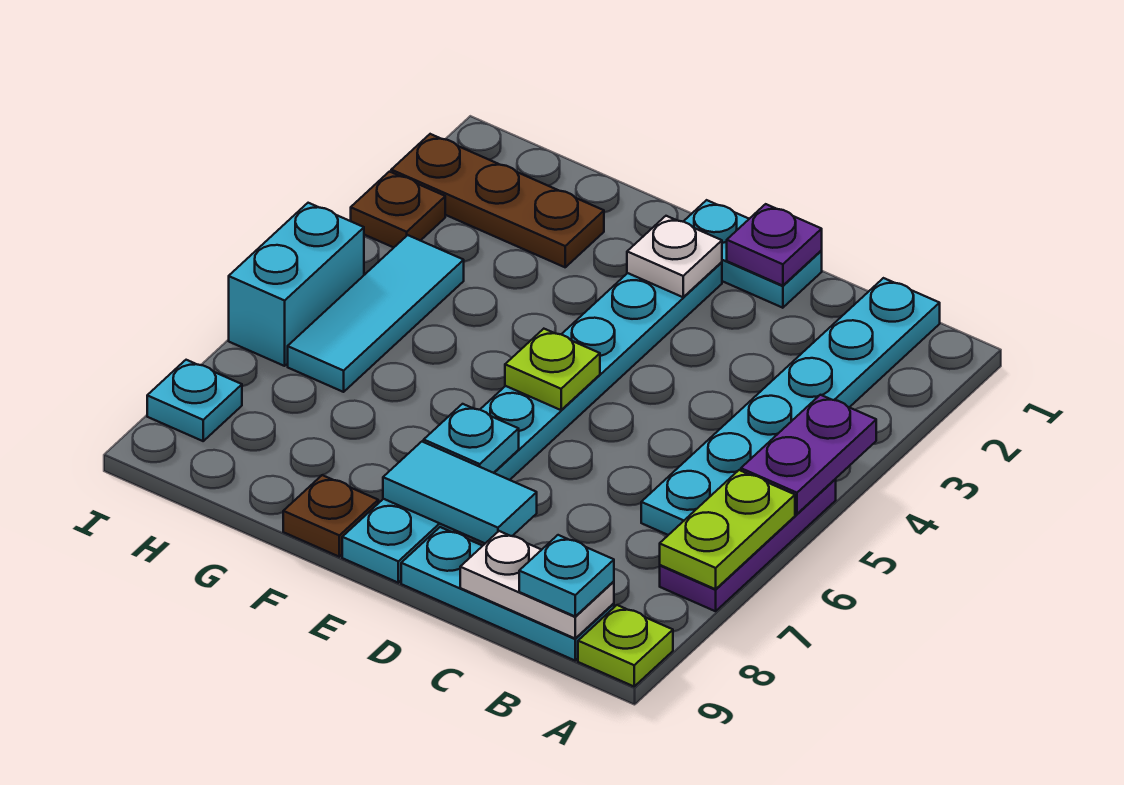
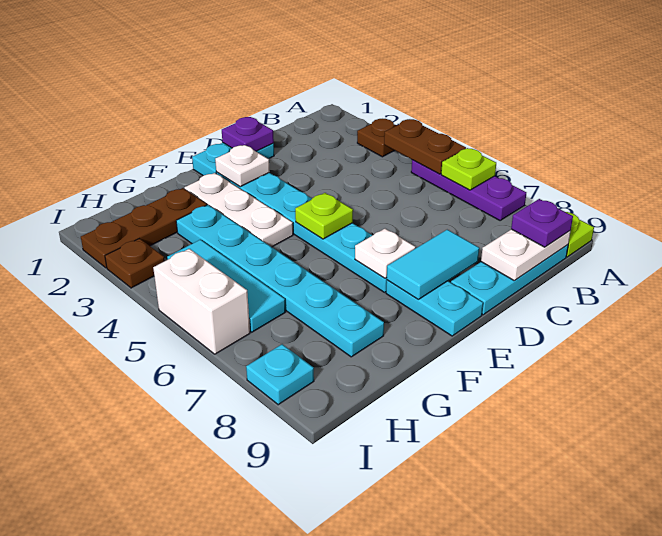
purple plate A4:A5 level 2 -> brown plate A4:A5 level 2
lime plate A6:A7 level 2 -> lime plate A6 level 2
cyan plate B1:B6 level 1 -> cyan plate G3:G8 level 1
cyan plate B9 level 3 -> purple plate B9 level 3
cyan plate E7 level 2 -> white plate E7 level 2
none -> white plate F2:F4 level 1
brown plate F9 level 1 -> brown plate A3 level 1
cyan brick I5:I6 level 1 -> white brick I5:I6 level 1

